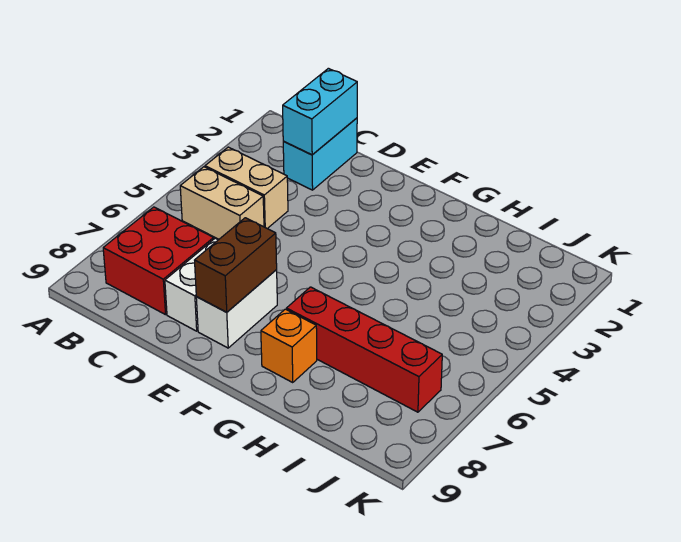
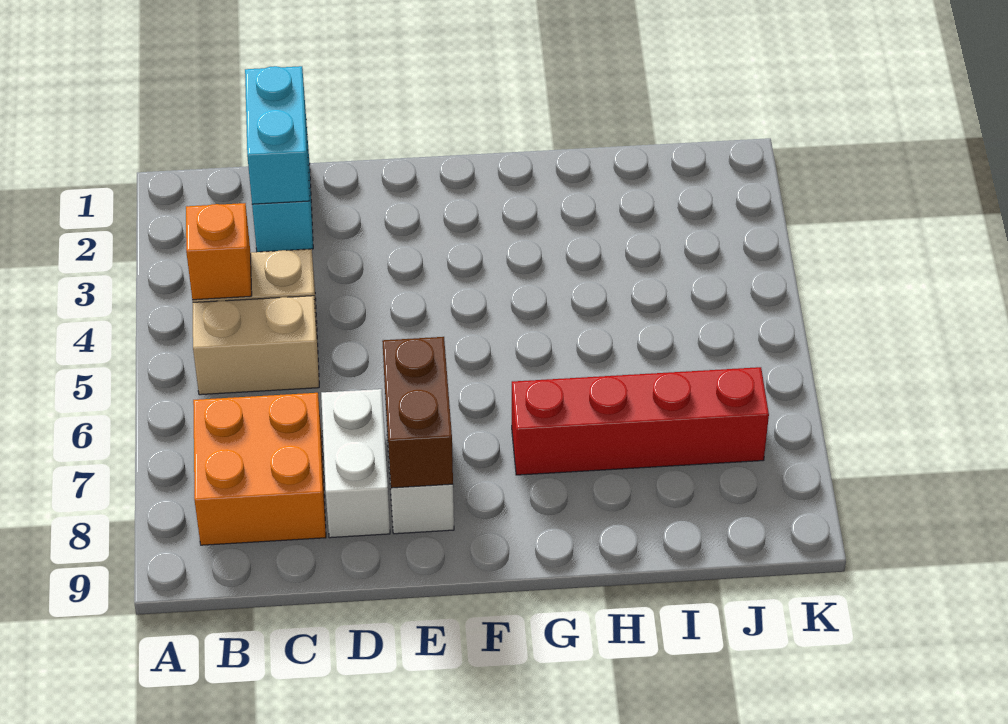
red brick B7:C8 level 1 -> orange brick B7:C8 level 1
orange brick G8 level 1 -> orange brick B4 level 2

